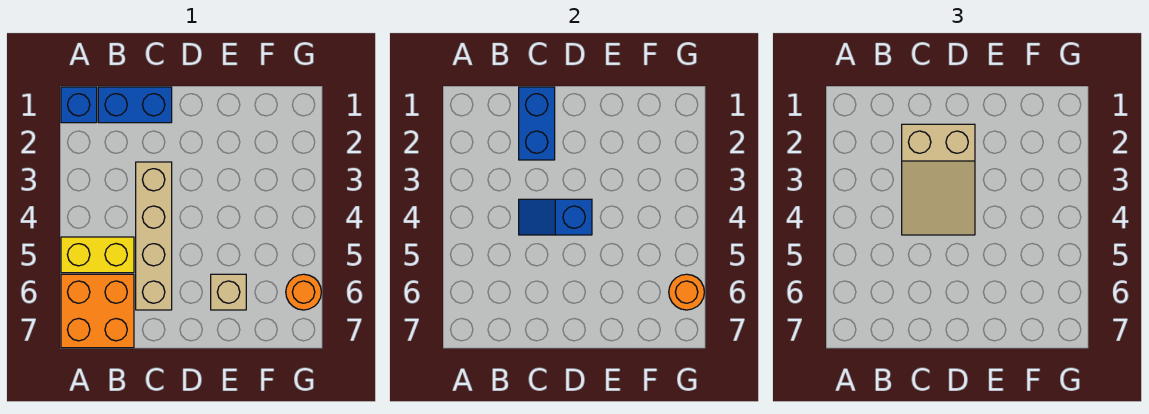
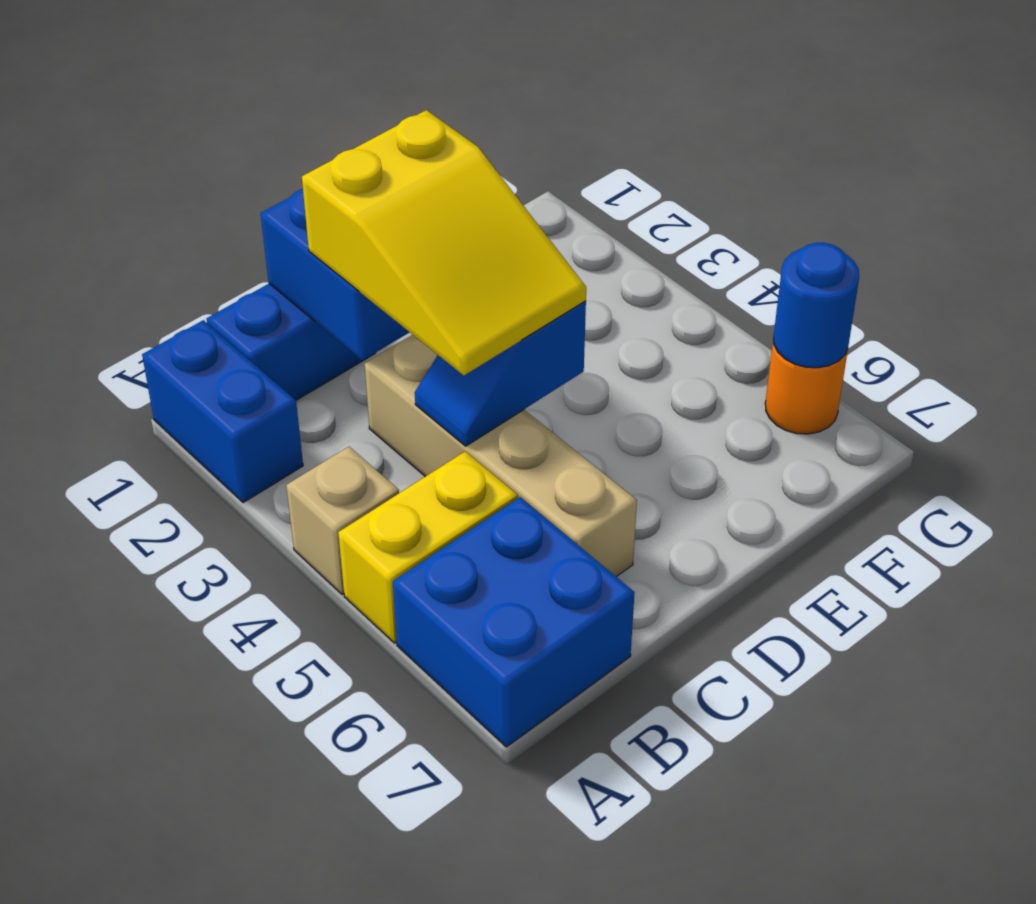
blue brick A1 level 1 -> blue brick A1:A2 level 1
orange brick A6:B7 level 1 -> blue brick A6:B7 level 1
tan slope C2:D4 level 3 top 2 -> yellow slope C2:D4 level 3 top 2
tan brick E6 level 1 -> tan brick A4 level 1
orange round brick G6 level 2 -> blue round brick G6 level 2

